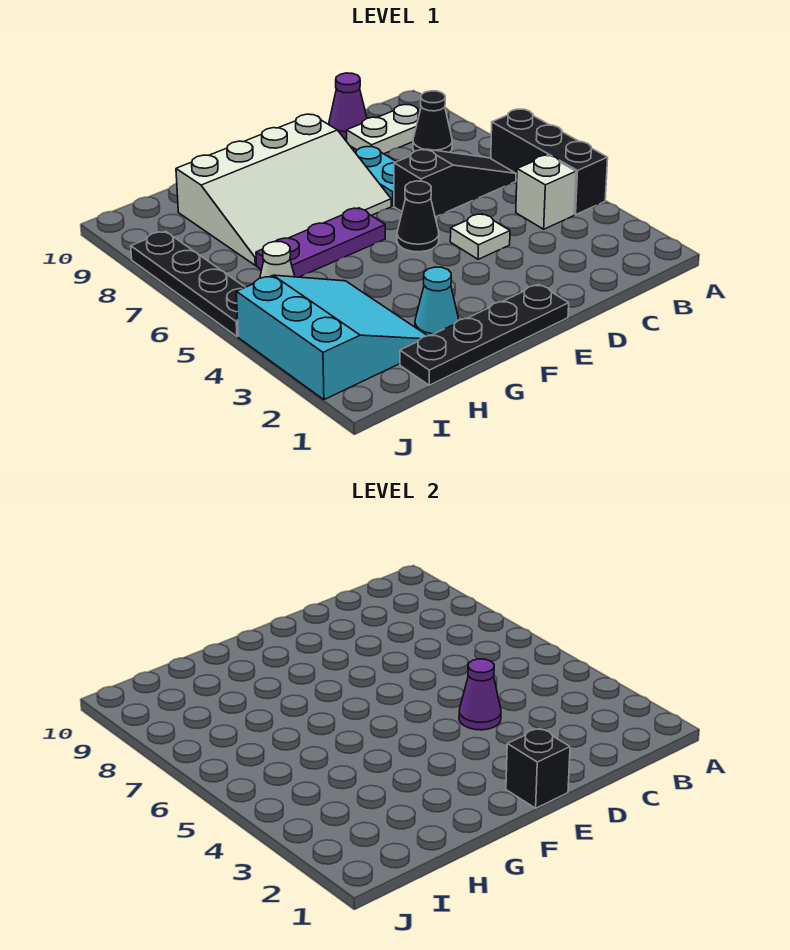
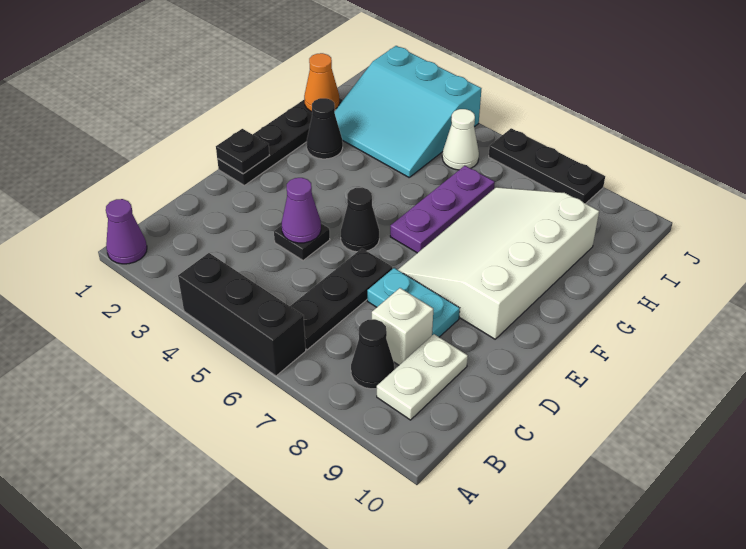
white brick B4 level 1 -> white brick C8 level 1
black slope B6:D6 level 1 top D -> black plate B6:D6 level 1
purple cone C10 level 1 -> purple cone A1 level 1
white plate D4 level 1 -> black plate D4 level 1
black brick E1 level 2 -> black plate E1 level 2
cyan cone G2 level 1 -> black cone G2 level 1
none -> orange cone H1 level 2
black plate J5:J8 level 1 -> black plate J6:J8 level 1

